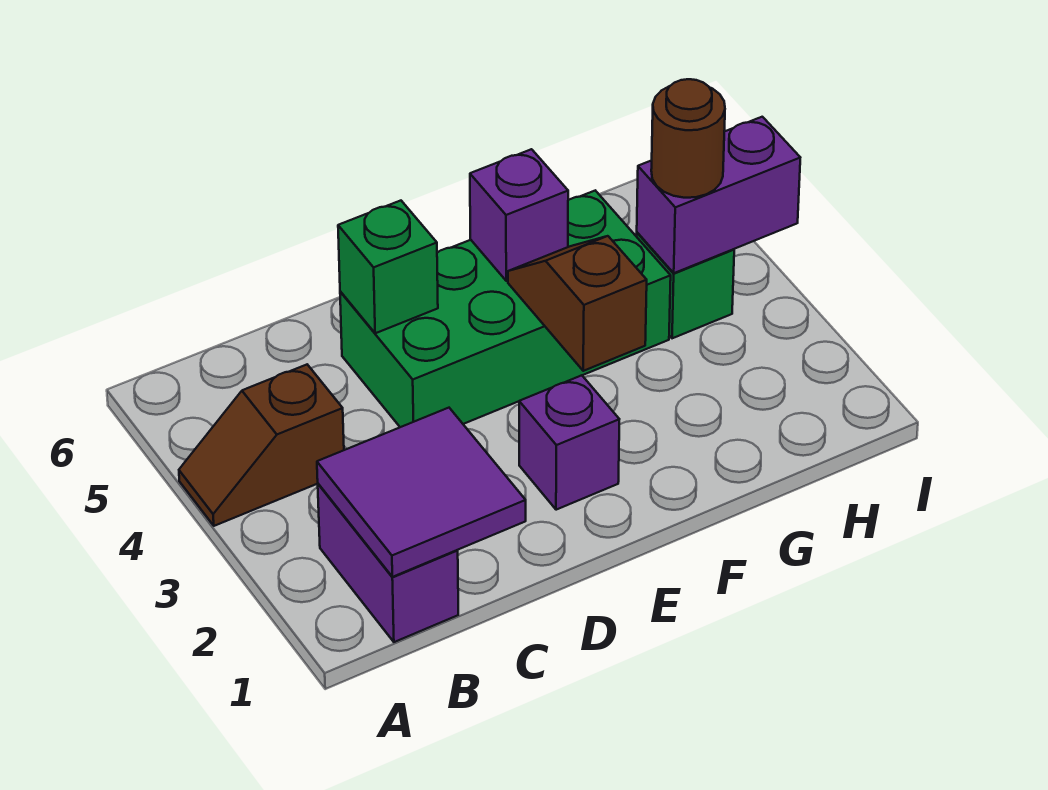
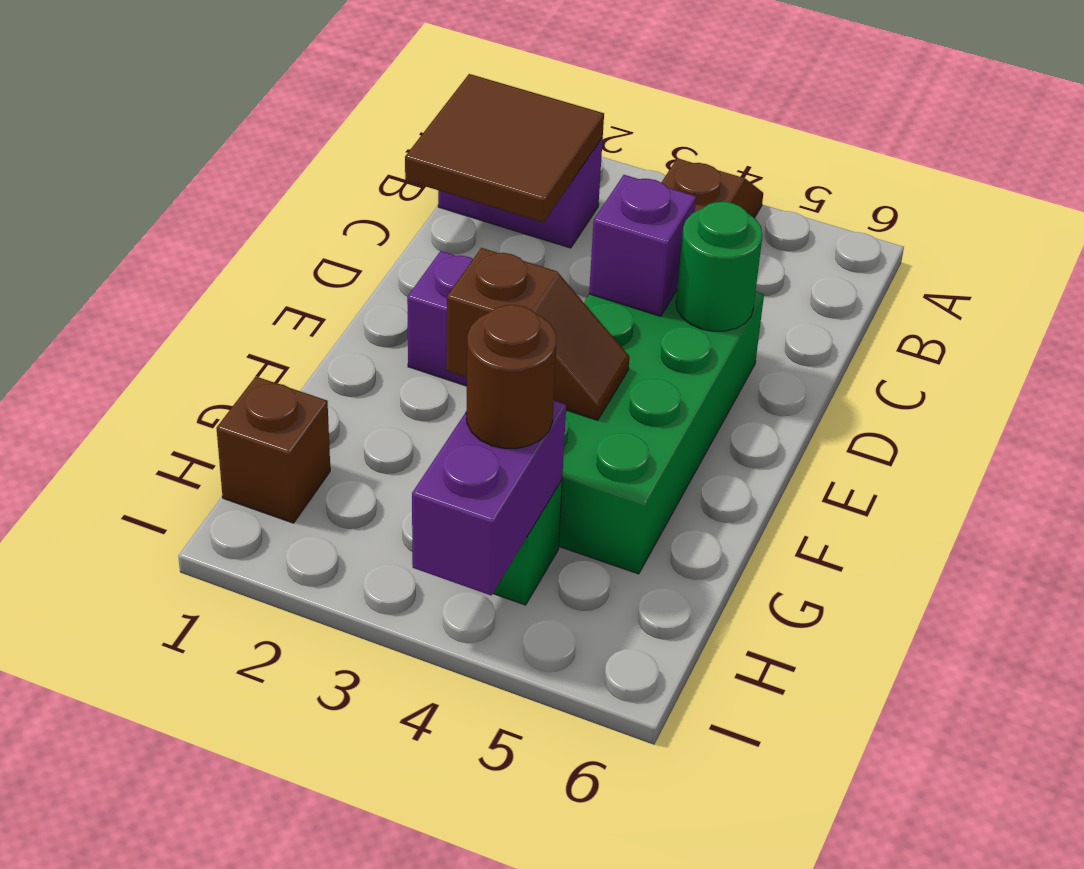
purple tile B1:C2 level 2 -> brown tile B1:C2 level 2
green brick D5 level 2 -> green round brick D5 level 2
purple brick F5 level 2 -> purple brick D4 level 2
none -> brown brick H1 level 1

